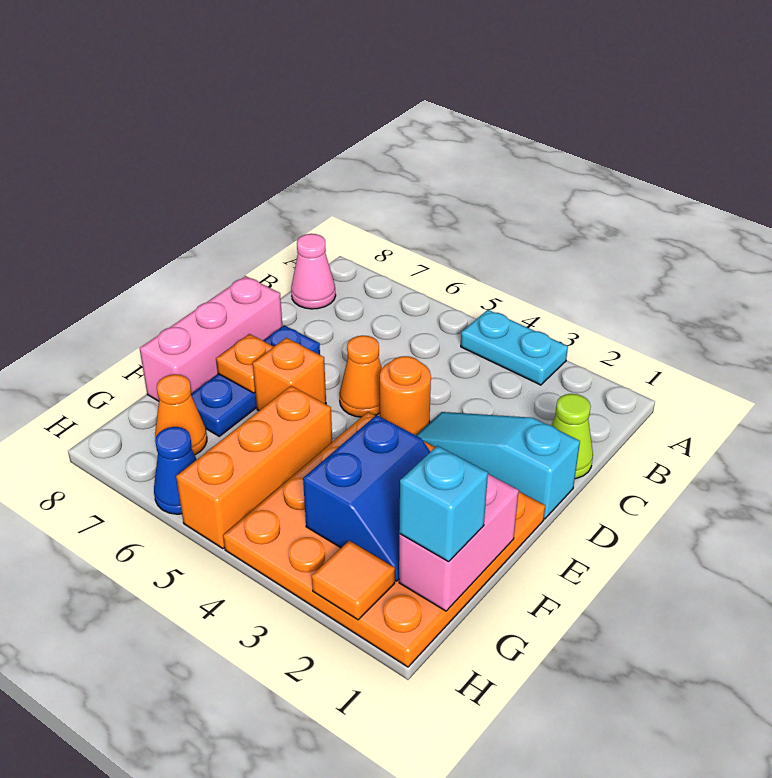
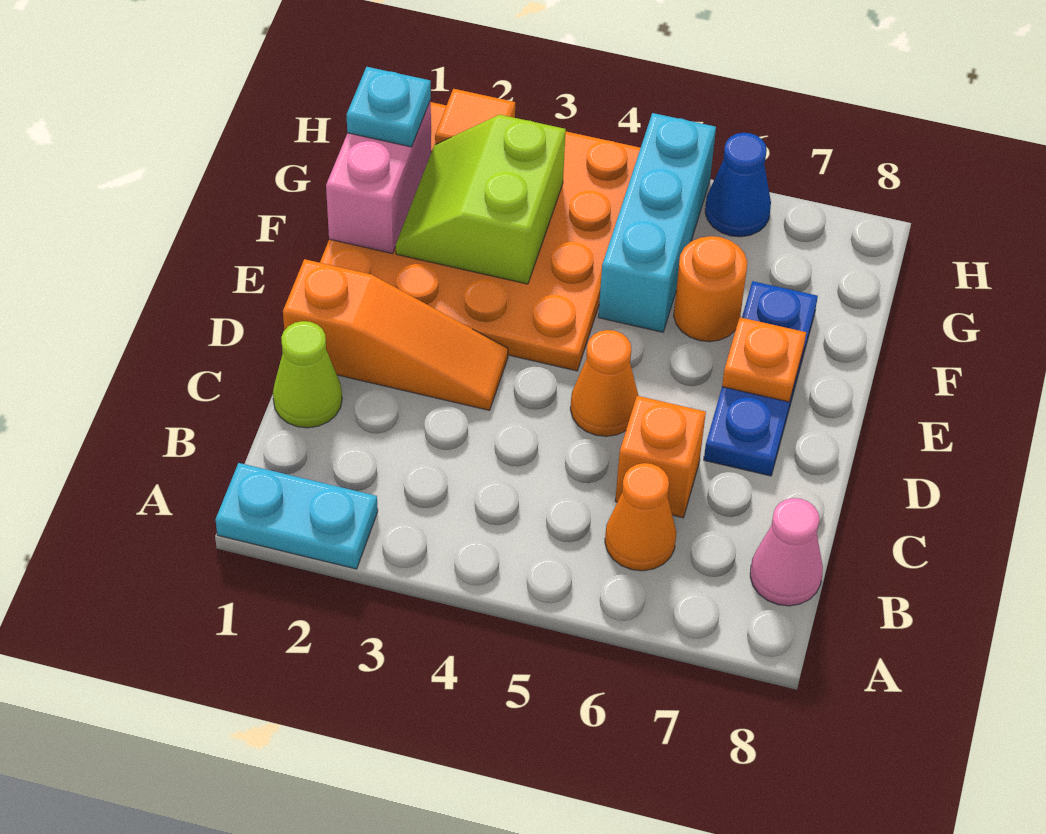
cyan plate A3:A4 level 1 -> cyan plate A1:A2 level 1
cyan slope D1:D3 level 1 top 1 -> orange slope D1:D3 level 1 top 1
orange round brick D4 level 1 -> orange round brick F6 level 1
pink brick D8:F8 level 1 -> none
orange brick E6 level 1 -> orange brick C6 level 1
blue slope F2:G3 level 2 top 3 -> lime slope F2:G3 level 2 top 3
orange brick F5:H5 level 1 -> cyan brick F5:H5 level 1
cyan brick G1 level 3 -> cyan plate G1 level 3
orange cone G7 level 1 -> orange cone B6 level 1

